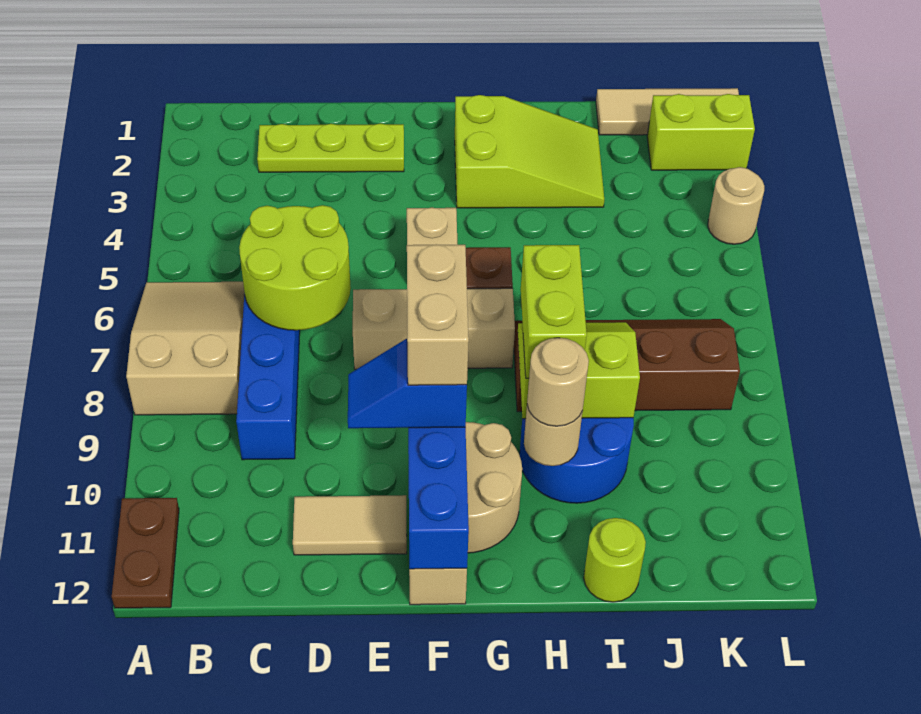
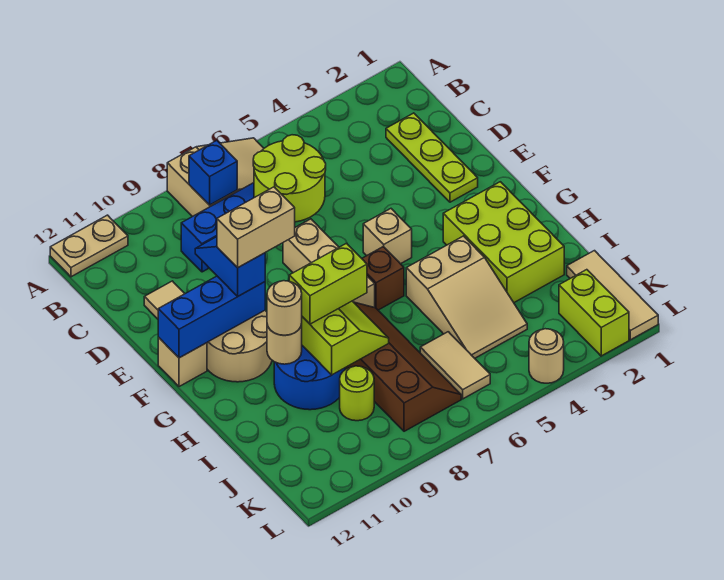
brown plate A11:A12 level 1 -> tan plate A11:A12 level 1
none -> blue brick B8 level 2
lime slope G2:I3 level 1 top G -> lime brick G2:I3 level 1
none -> tan slope H4:J5 level 1 top H
lime round brick I12 level 1 -> lime round brick J9 level 1
none -> tan tile J6:K6 level 1

